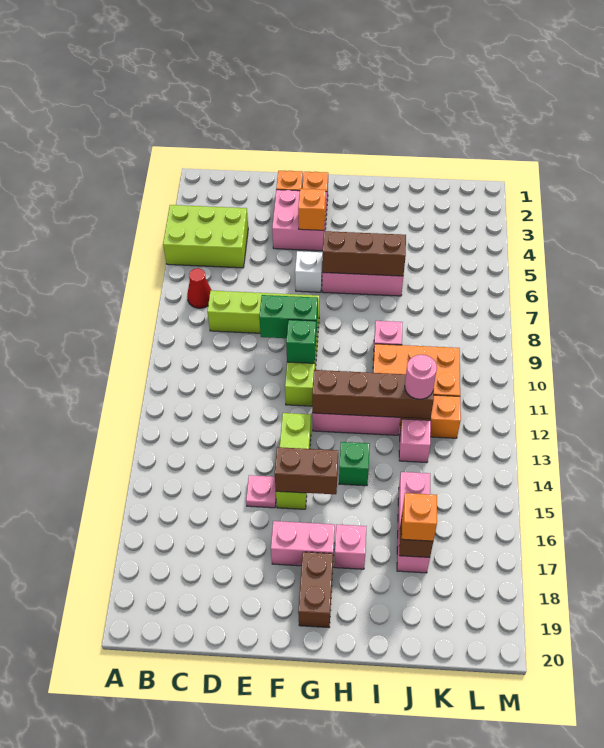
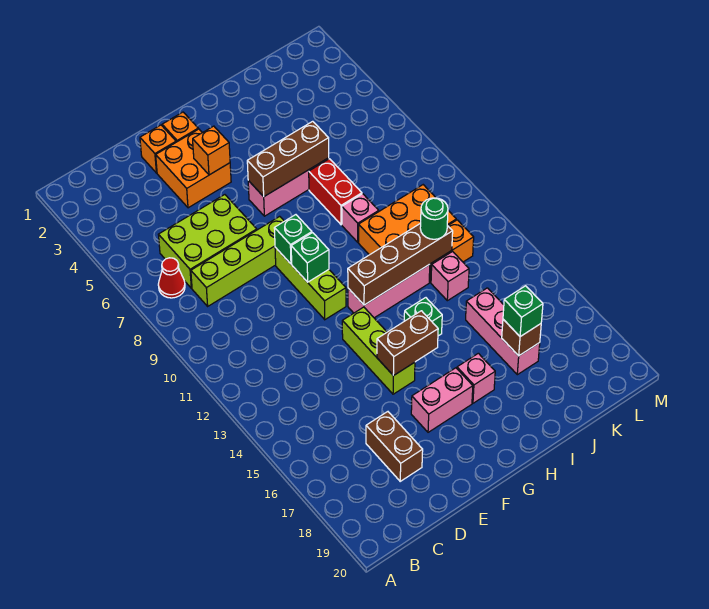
lime brick A4:C5 level 1 -> lime brick C6:E7 level 1
pink brick E3:F4 level 1 -> orange brick E3:F4 level 1
green brick E9:F9 level 2 -> green brick F9 level 2
pink plate E15 level 1 -> none
white brick F6 level 1 -> none
brown brick G18:G19 level 1 -> brown brick D17:D18 level 1
none -> red brick I7:I8 level 1
pink round brick J12 level 3 -> green round brick J12 level 3
orange brick J17 level 3 -> green brick J17 level 3

